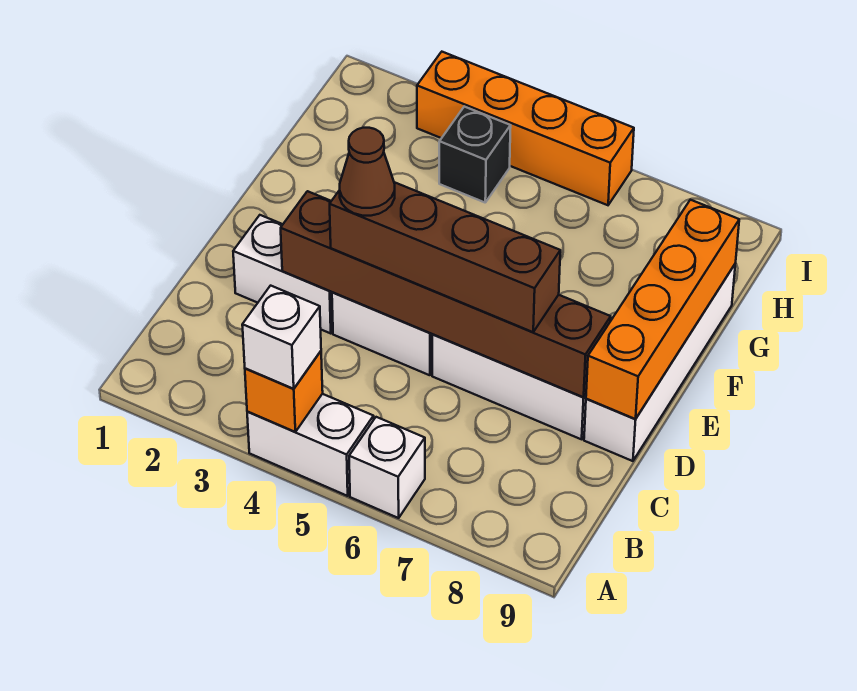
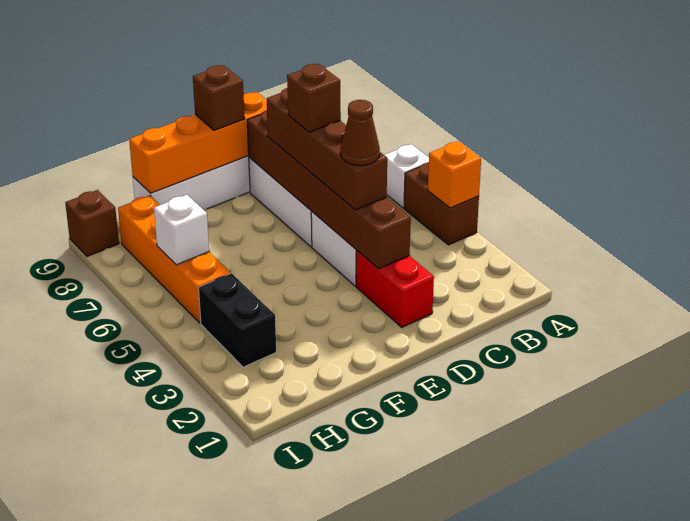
white brick A4:A5 level 1 -> brown brick A4:A5 level 1
white brick A4 level 3 -> white brick H6 level 2
white brick D2:D3 level 1 -> red brick D2:D3 level 1
none -> brown brick D6 level 4
none -> brown brick E9 level 3
black brick H4 level 1 -> black brick H3:H4 level 1
orange brick I3:I6 level 1 -> orange brick H5:H8 level 1
none -> brown brick I9 level 1

